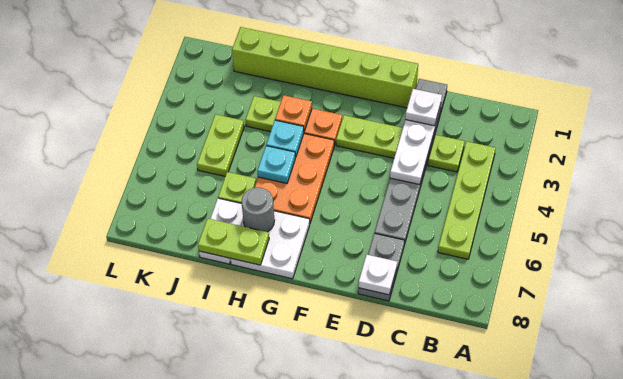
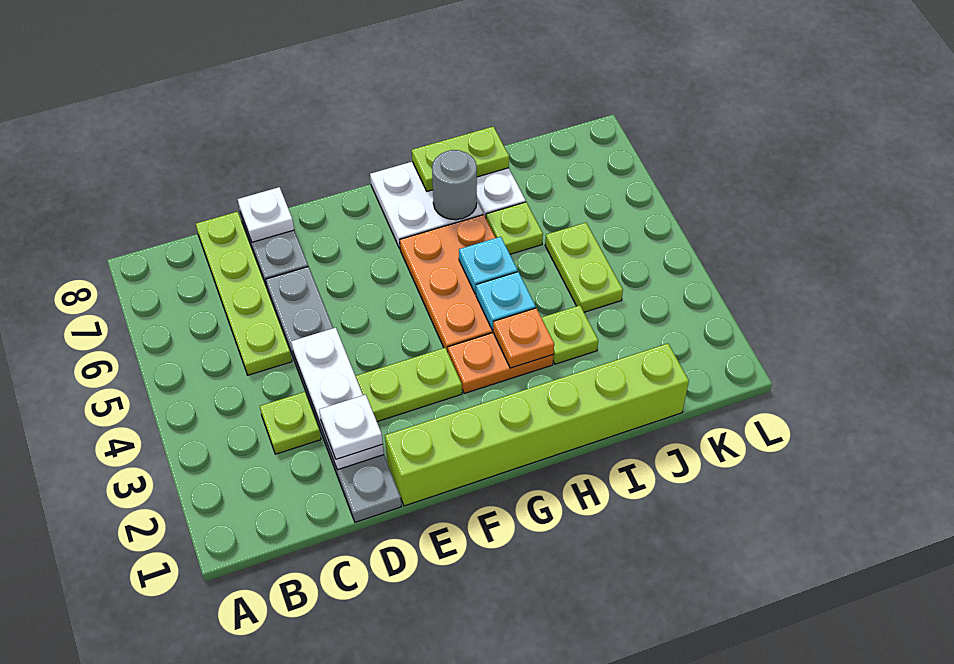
lime plate B3:B6 level 1 -> lime plate C5:C8 level 1

